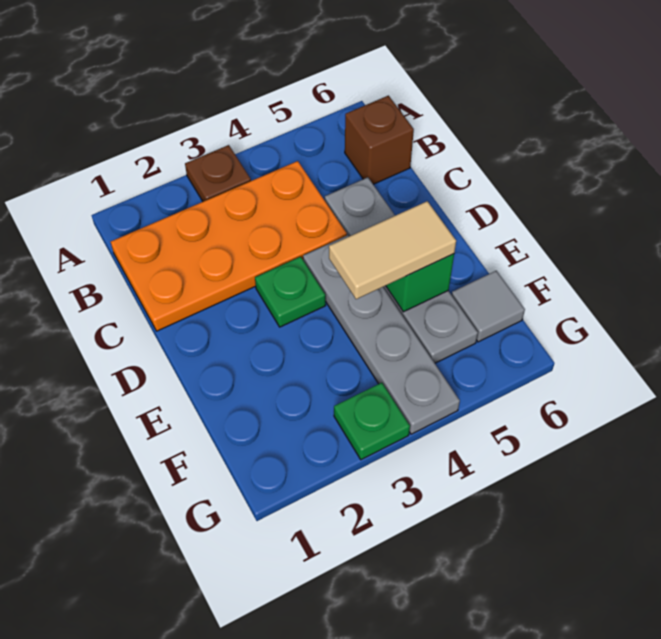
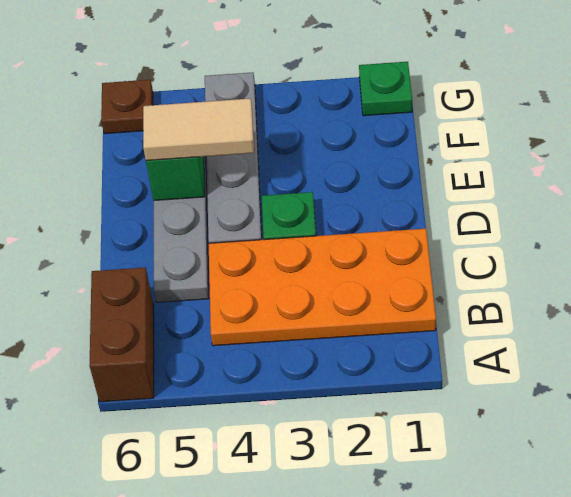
brown plate A3 level 1 -> brown plate G6 level 1
brown brick B6 level 1 -> brown brick A6:B6 level 1
grey tile F6 level 1 -> none
green plate G3 level 1 -> green plate G1 level 1

